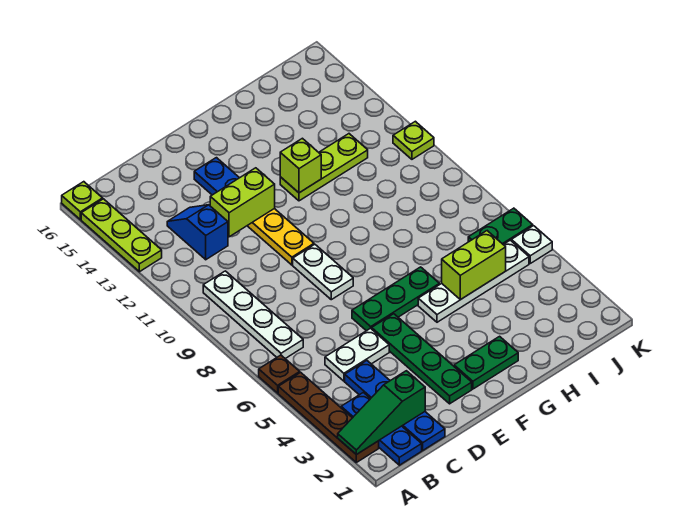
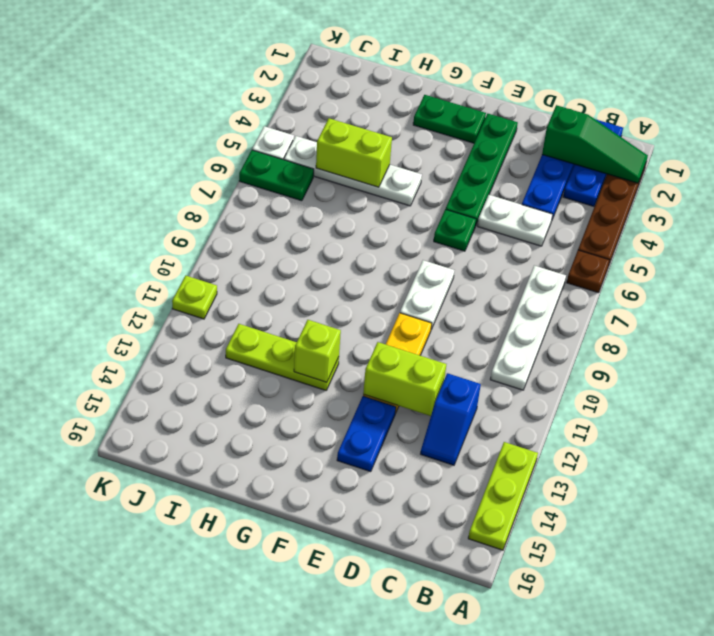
lime plate A16 level 1 -> none
green plate E6:G6 level 1 -> green plate E6 level 1

